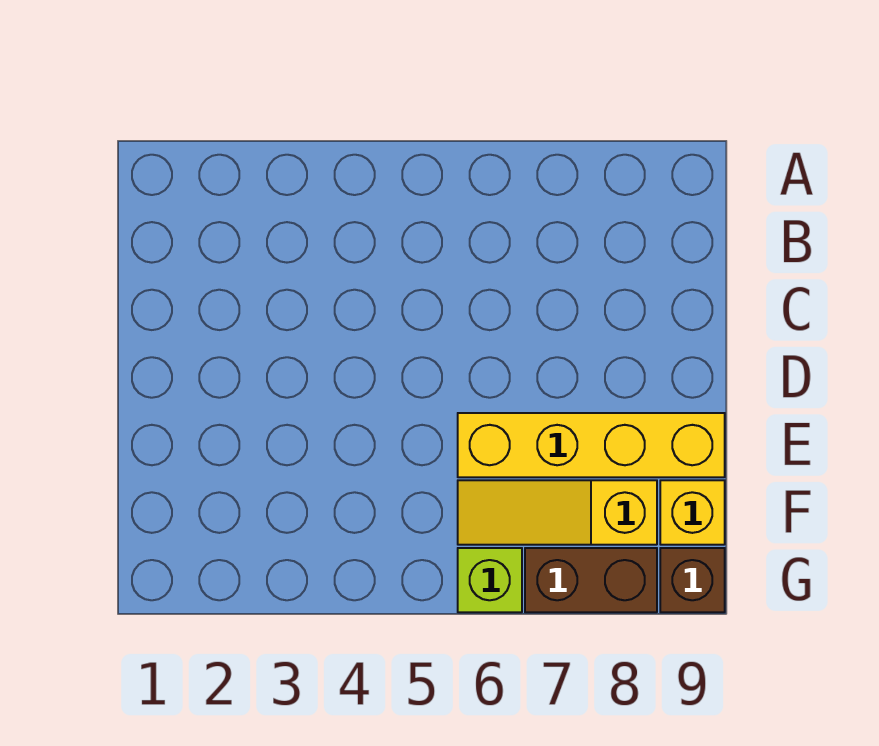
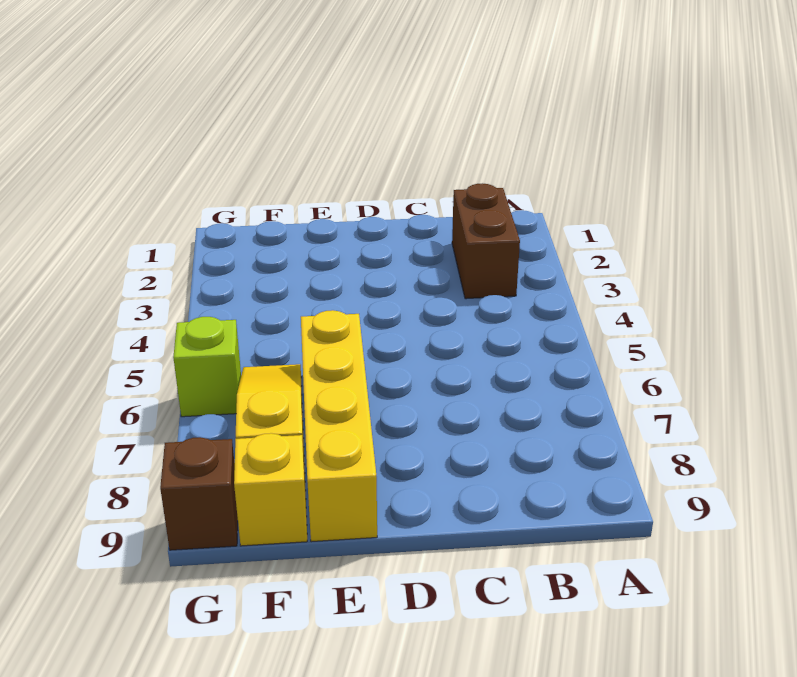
brown brick G7:G8 level 1 -> brown brick B2:B3 level 1

